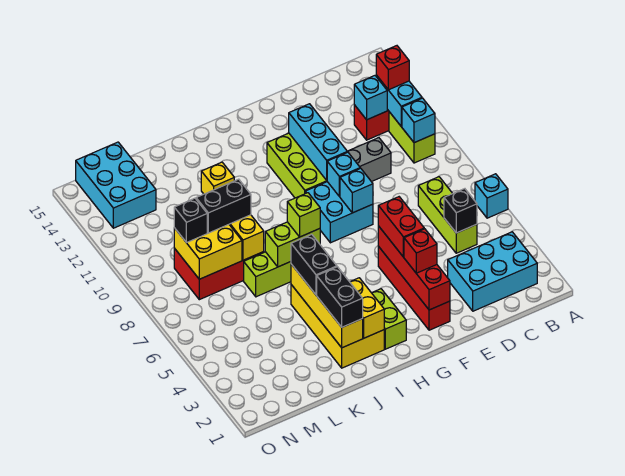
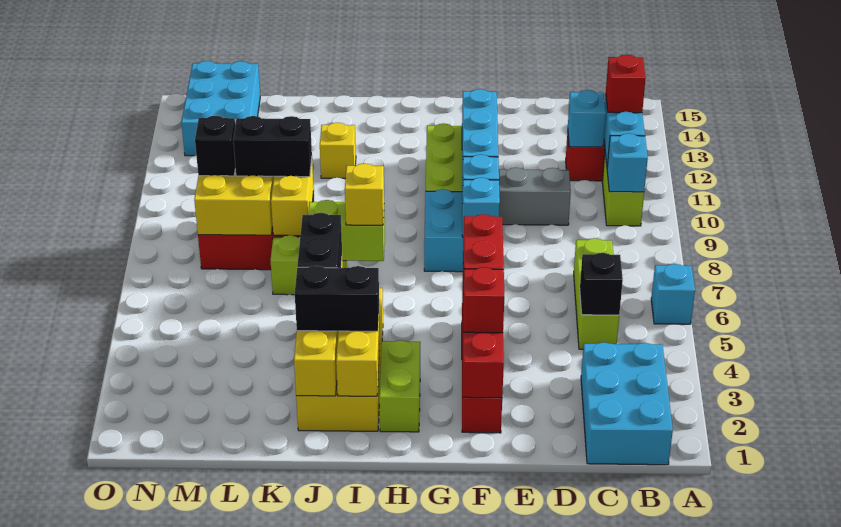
cyan brick B2:D3 level 1 -> cyan brick B1:C3 level 1
lime brick I7 level 3 -> yellow brick I7 level 3
black brick J2:J3 level 3 -> black brick I3:J3 level 3

